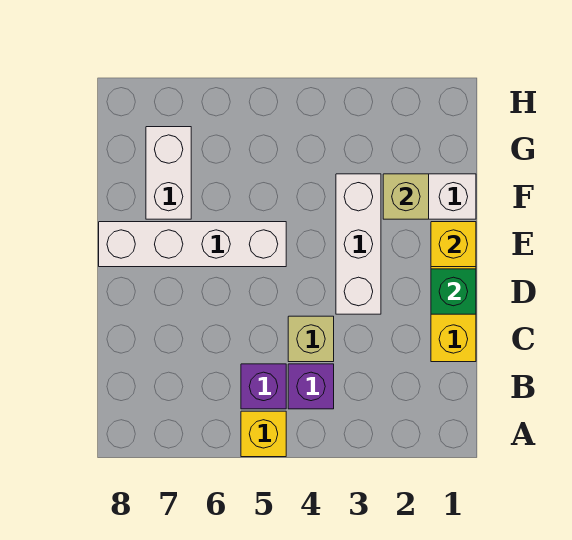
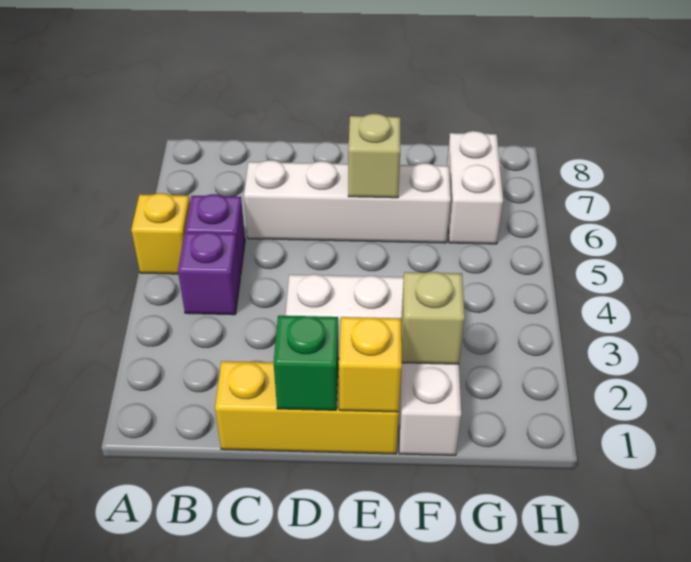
tan brick C4 level 1 -> tan brick E6 level 2
white brick E5:E8 level 1 -> white brick C6:F6 level 1
white brick F7:G7 level 1 -> white brick G6:G7 level 1

